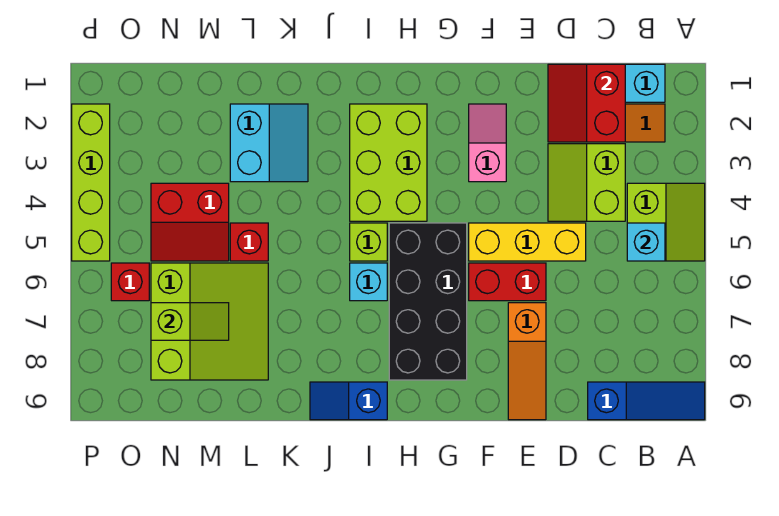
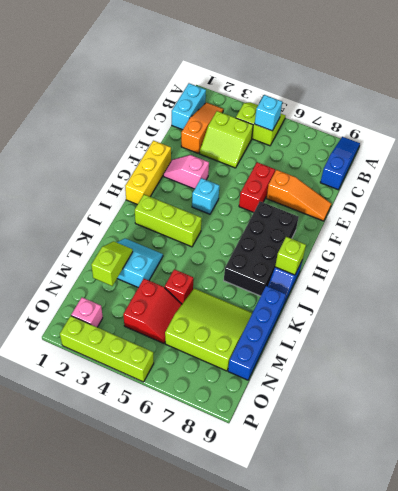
red slope C1:D2 level 2 top C -> none
yellow brick D5:F5 level 1 -> yellow brick F1:H1 level 1
black brick G5:H8 level 1 -> black brick G7:J8 level 1
lime brick H2:I4 level 1 -> lime brick I2:I4 level 1
lime brick I5 level 1 -> lime brick I9 level 2
cyan brick I6 level 1 -> cyan brick G4 level 1
none -> blue brick K9:N9 level 1
lime slope M7:N7 level 2 top N -> lime slope L2:M2 level 2 top M
none -> pink brick O2 level 1
red brick O6 level 1 -> none

